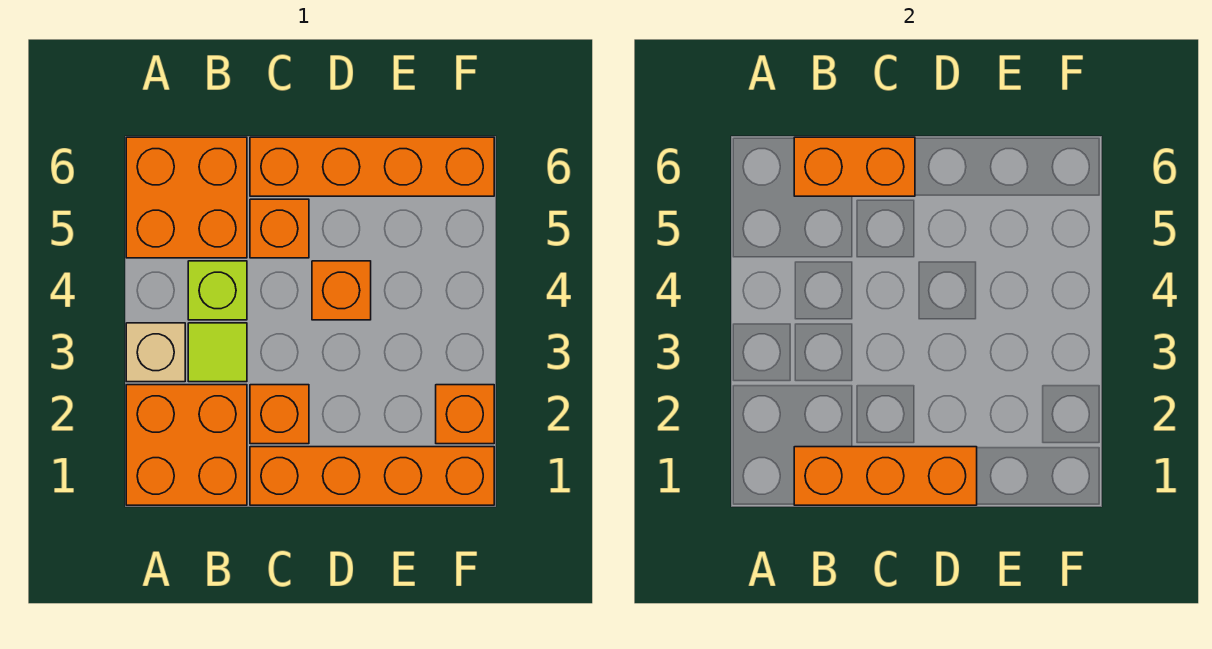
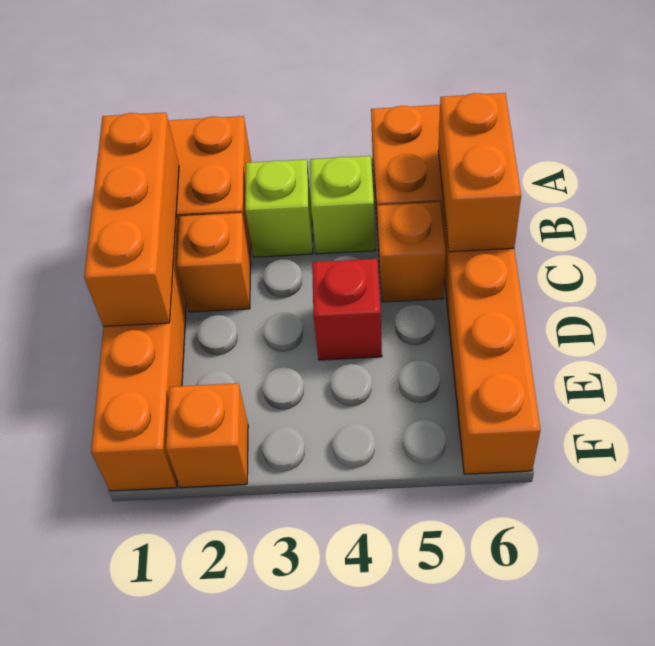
tan brick A3 level 1 -> none
lime tile B3 level 1 -> lime brick B3 level 1
orange brick D4 level 1 -> red brick D4 level 1

